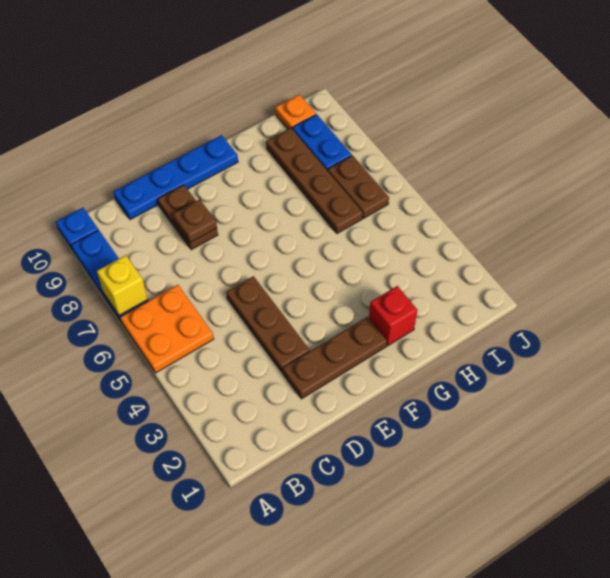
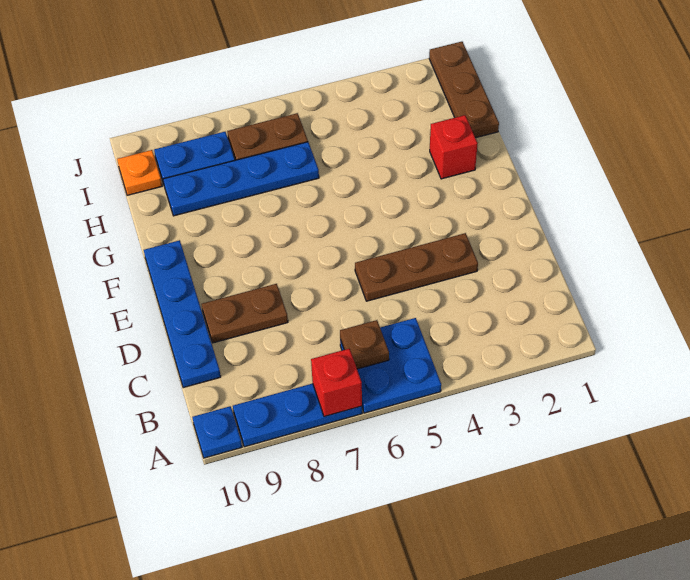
orange plate A5:B6 level 1 -> blue plate A5:B6 level 1
yellow brick A7 level 2 -> red brick A7 level 2
brown plate D2:F2 level 1 -> brown plate H1:J1 level 1
brown plate D8 level 2 -> brown plate B6 level 2
brown plate H6:H9 level 1 -> blue plate H6:H9 level 1

